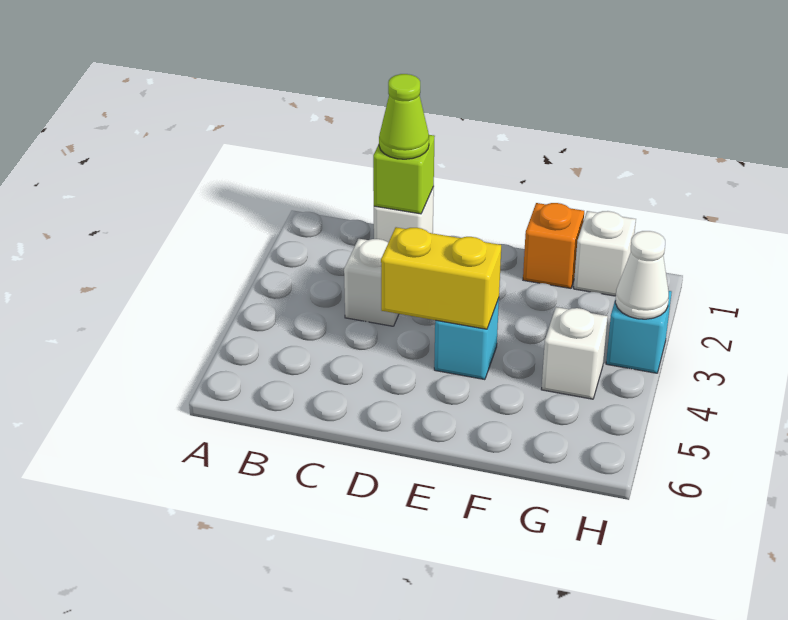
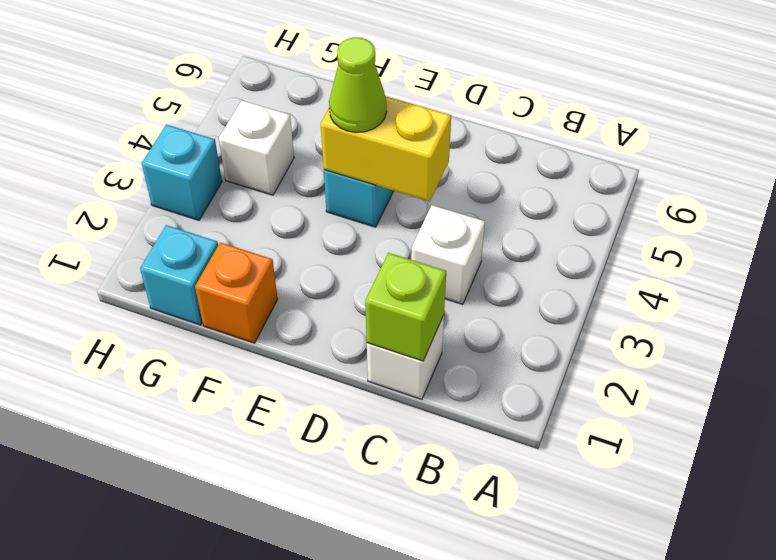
lime cone C1 level 3 -> lime cone E4 level 3
white brick G1 level 1 -> cyan brick G1 level 1
white cone H3 level 2 -> none

